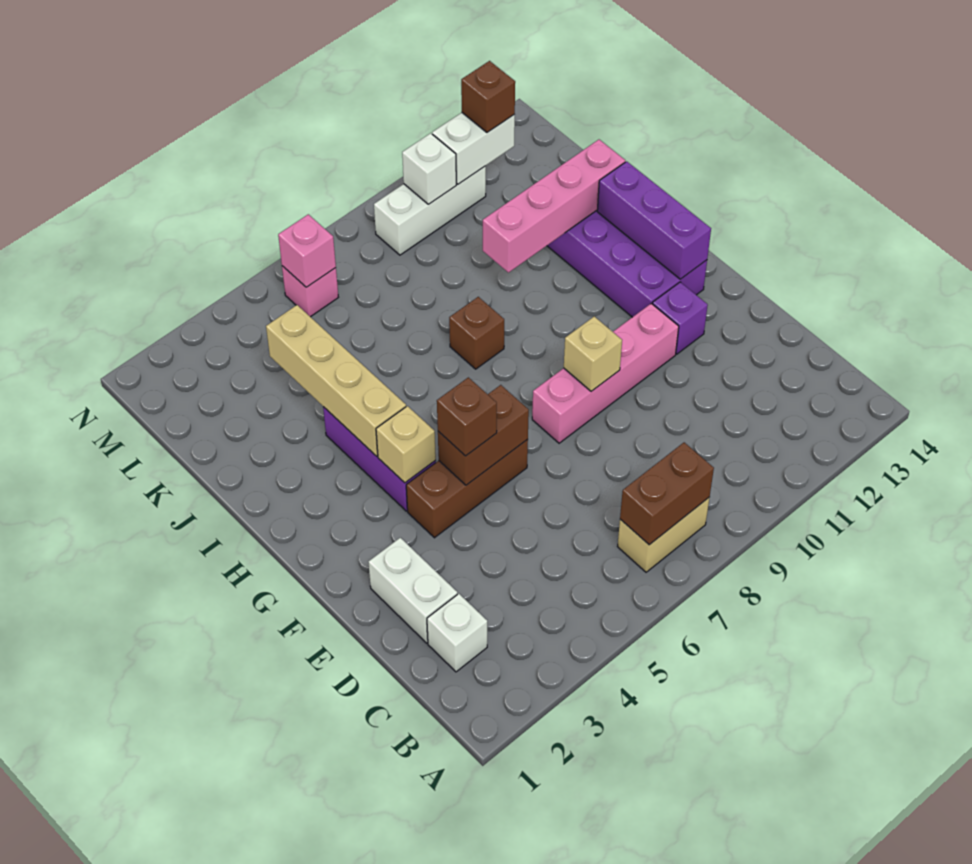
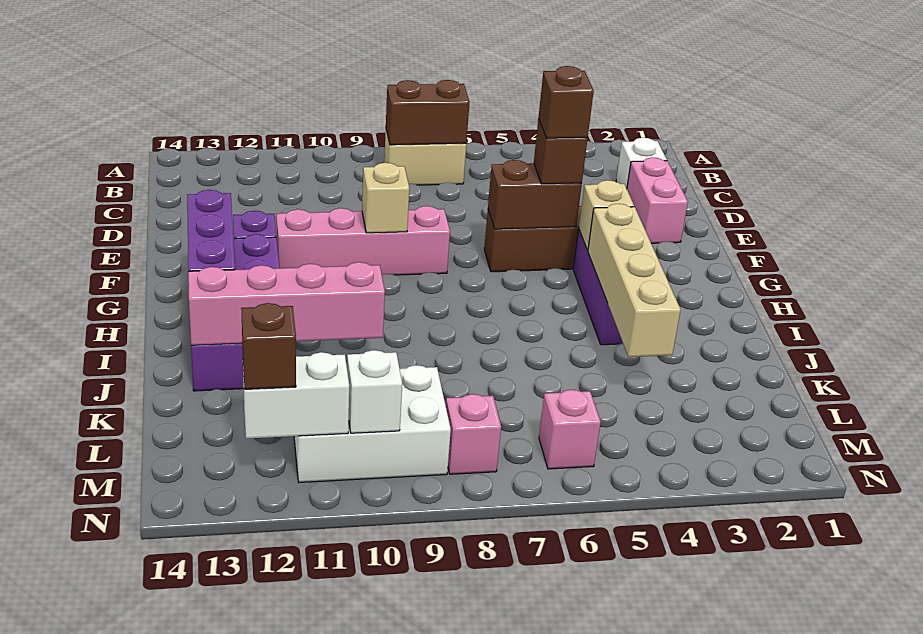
white brick D2:E2 level 1 -> pink brick D2:E2 level 1
brown brick I8 level 1 -> brown brick F5 level 4
pink brick M6 level 2 -> pink brick M8 level 1
white brick M9:M11 level 1 -> white brick L9:M11 level 1

